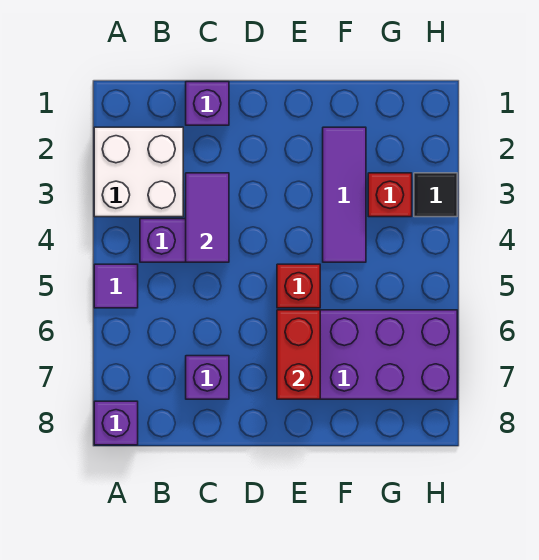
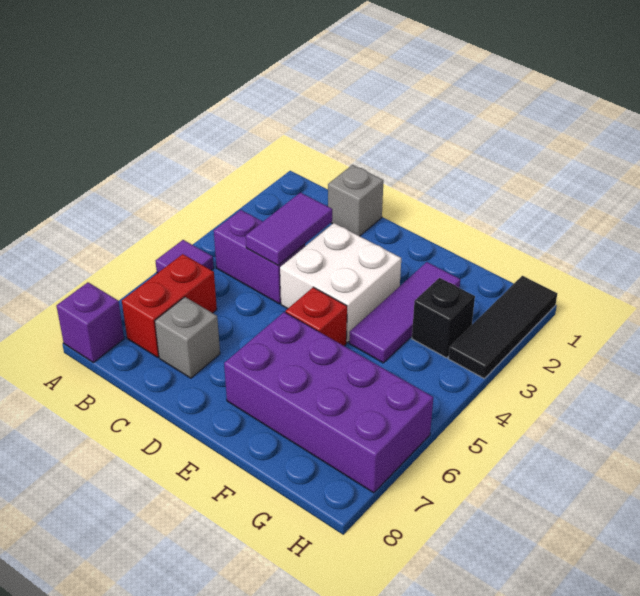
white brick A2:B3 level 1 -> white brick D3:E4 level 1
purple brick C1 level 1 -> grey brick C1 level 1
purple brick C7 level 1 -> grey brick C7 level 1
red brick E6:E7 level 2 -> red brick B6:B7 level 1
red brick G3 level 1 -> black brick G3 level 1
black tile H3 level 1 -> black tile H1:H3 level 1

